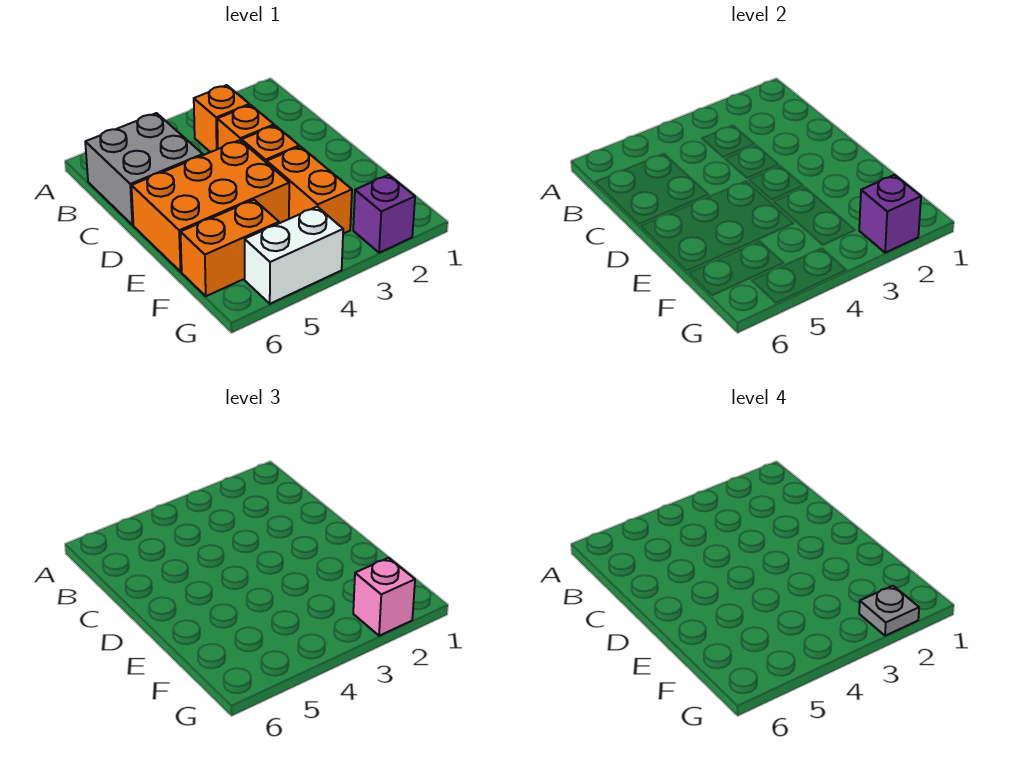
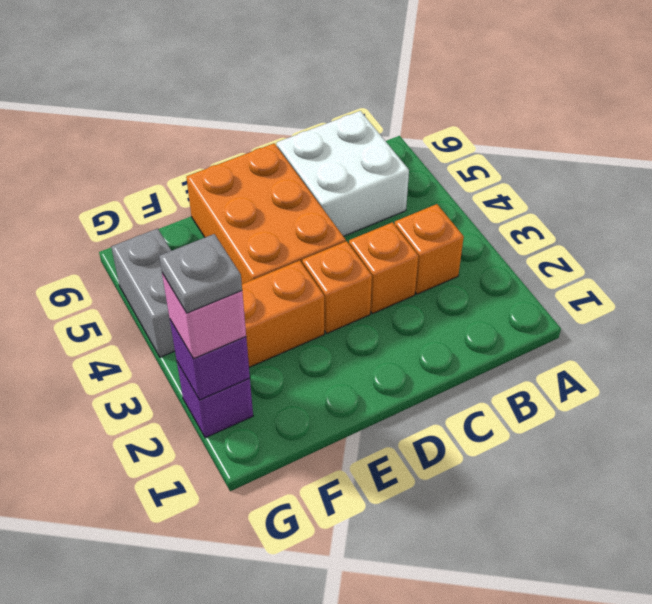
grey brick B5:C6 level 1 -> white brick B5:C6 level 1
orange brick F5:F6 level 1 -> none
white brick G4:G5 level 1 -> grey brick G4:G5 level 1

